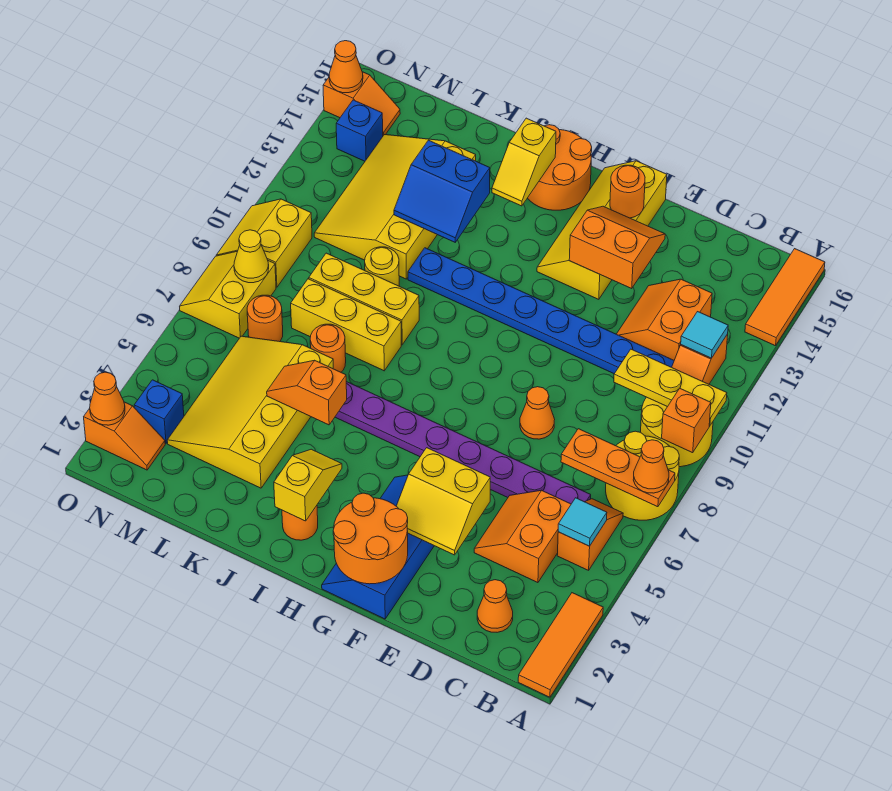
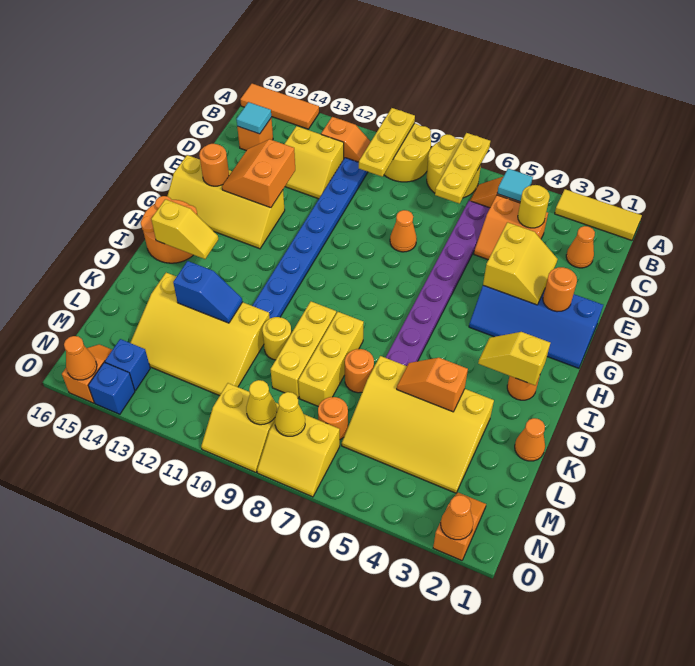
orange tile A1:A3 level 1 -> yellow tile A1:A3 level 1
orange plate A7:C7 level 2 -> yellow plate A7:C7 level 2
orange cone A7 level 3 -> orange cone K1 level 1
orange brick A9 level 2 -> orange brick C15 level 1
cyan tile B12 level 2 -> cyan tile C15 level 2
none -> yellow round brick C4 level 2
orange slope C12:D13 level 1 top C -> yellow slope C12:D13 level 1 top C
orange round brick F1:G2 level 2 -> orange round brick F2 level 2
orange slope J5:K5 level 2 top J -> orange slope K4:K5 level 2 top 4
blue slope J12:K13 level 2 top 13 -> blue slope K12:K13 level 2 top 13
blue brick N3 level 1 -> blue brick O14 level 1
none -> yellow cone N9 level 2

